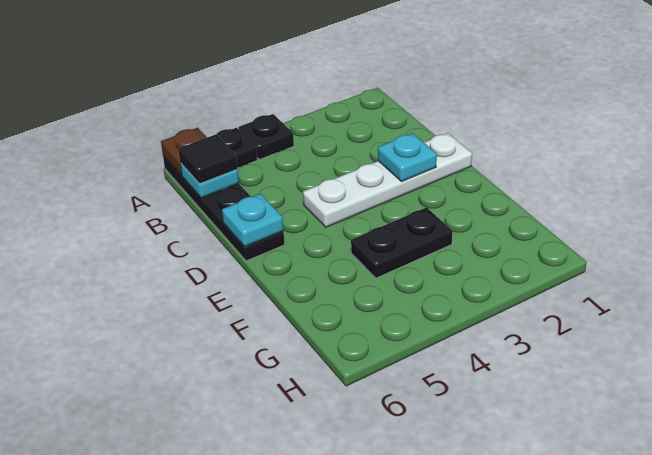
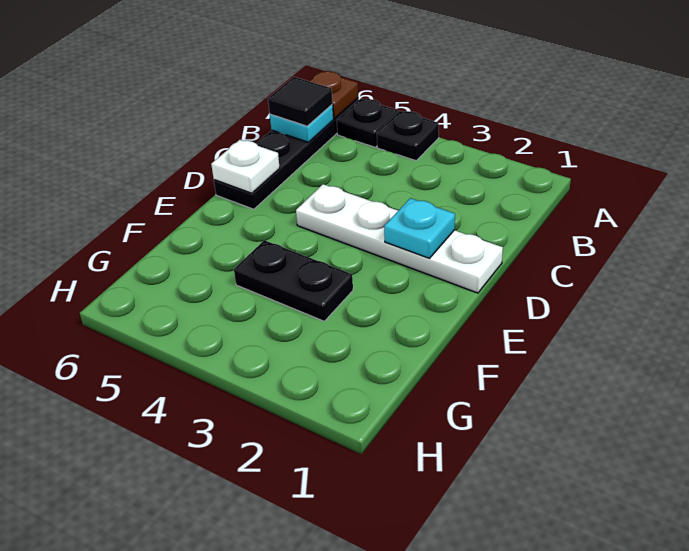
cyan plate D6 level 2 -> white plate D6 level 2

